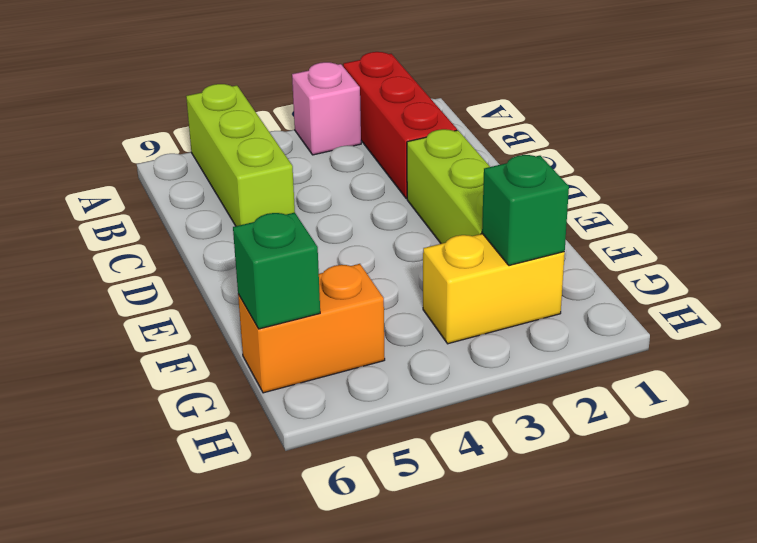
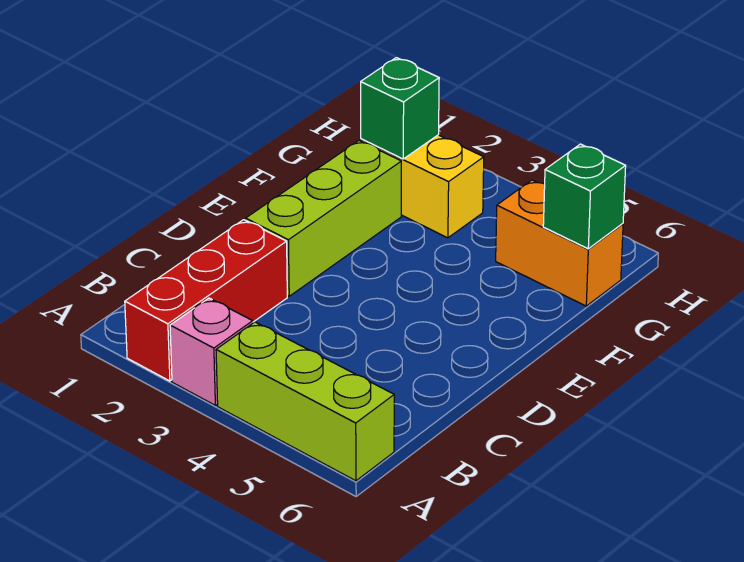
lime brick A5:C5 level 1 -> lime brick A4:A6 level 1

